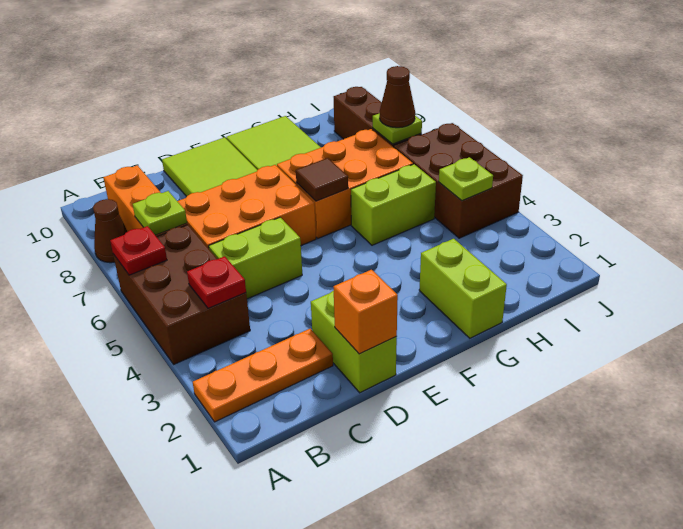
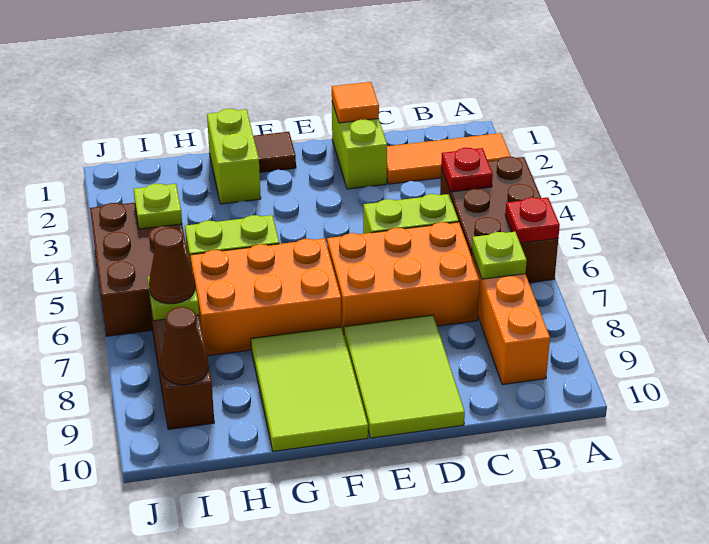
orange plate A2:C2 level 1 -> orange tile A2:C2 level 1
brown cone A8 level 1 -> brown cone I9 level 2
orange brick D1 level 2 -> orange tile D1 level 2
brown tile F6 level 2 -> brown tile F1 level 1

